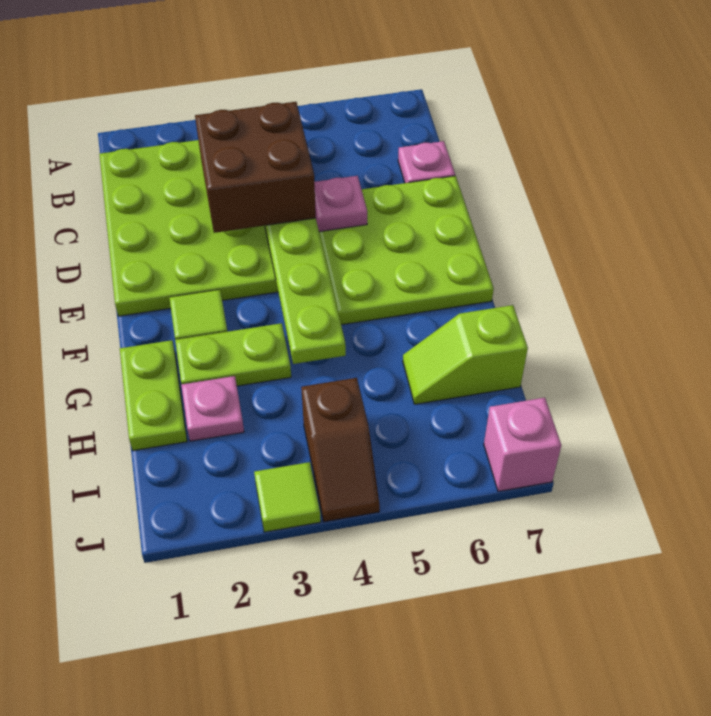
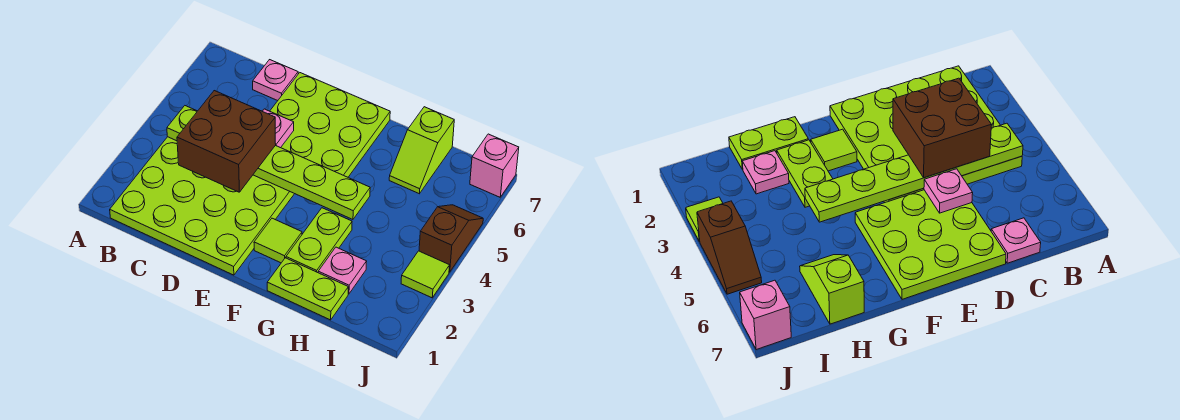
brown slope I4:J4 level 1 top I -> brown slope J4:J5 level 1 top 4

